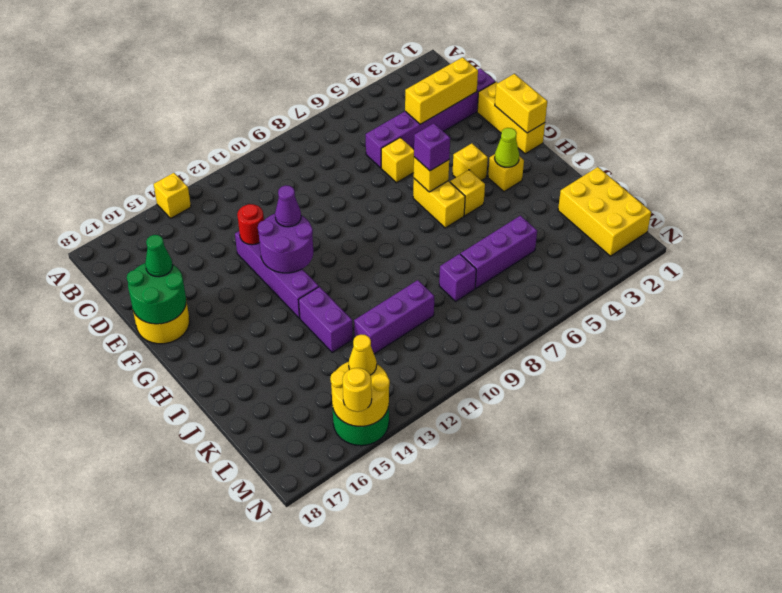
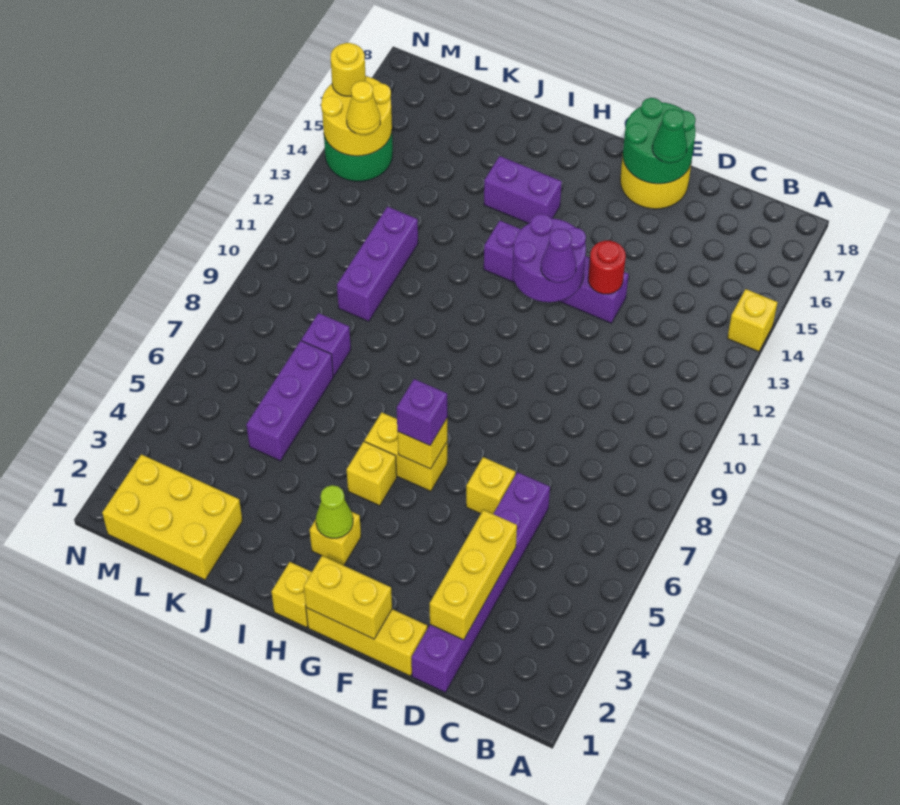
yellow brick G4 level 1 -> yellow brick H1 level 1
purple brick I13:J13 level 1 -> purple brick H15:I15 level 1

